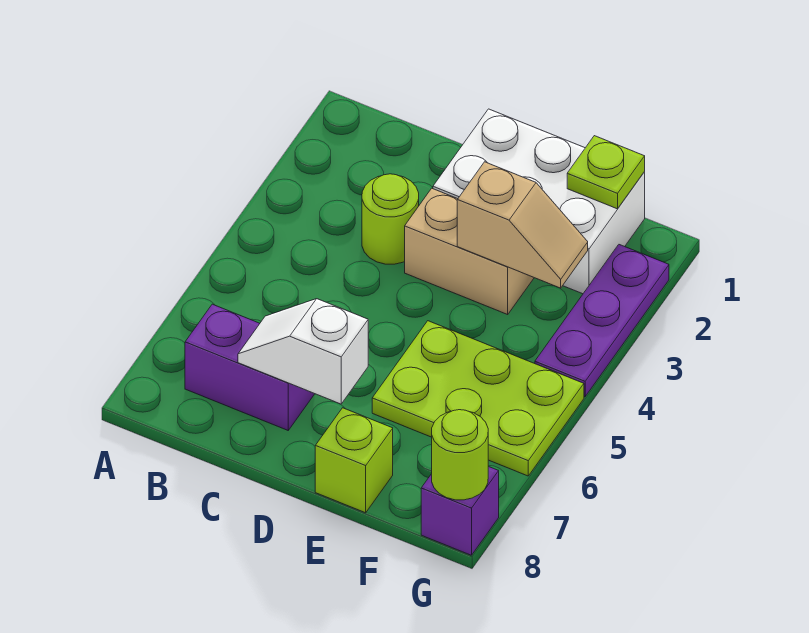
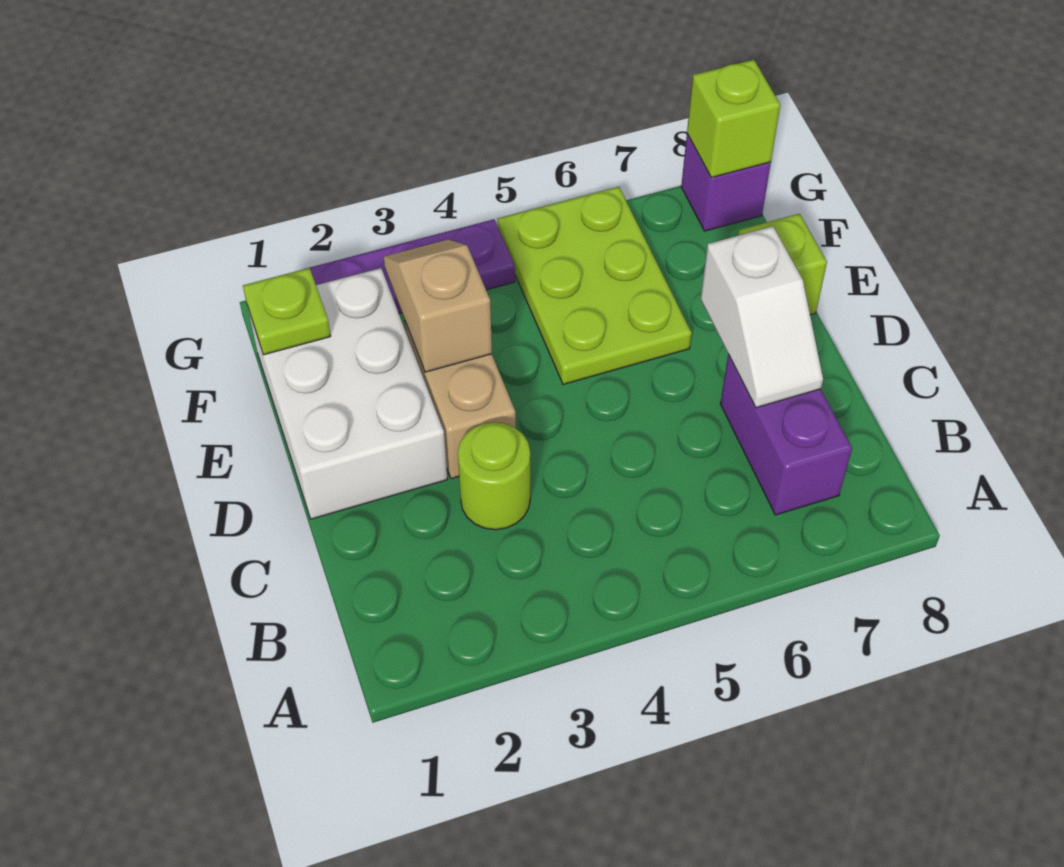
lime round brick G8 level 2 -> lime brick G8 level 2

